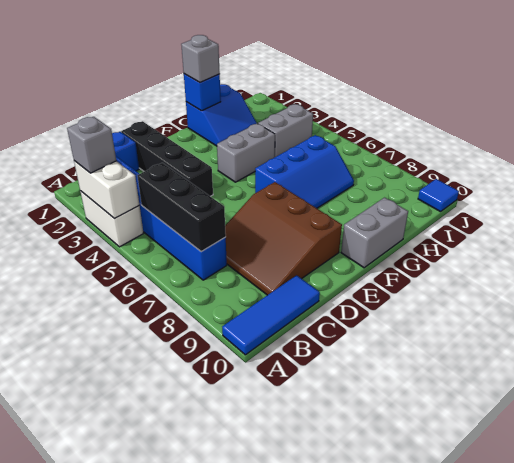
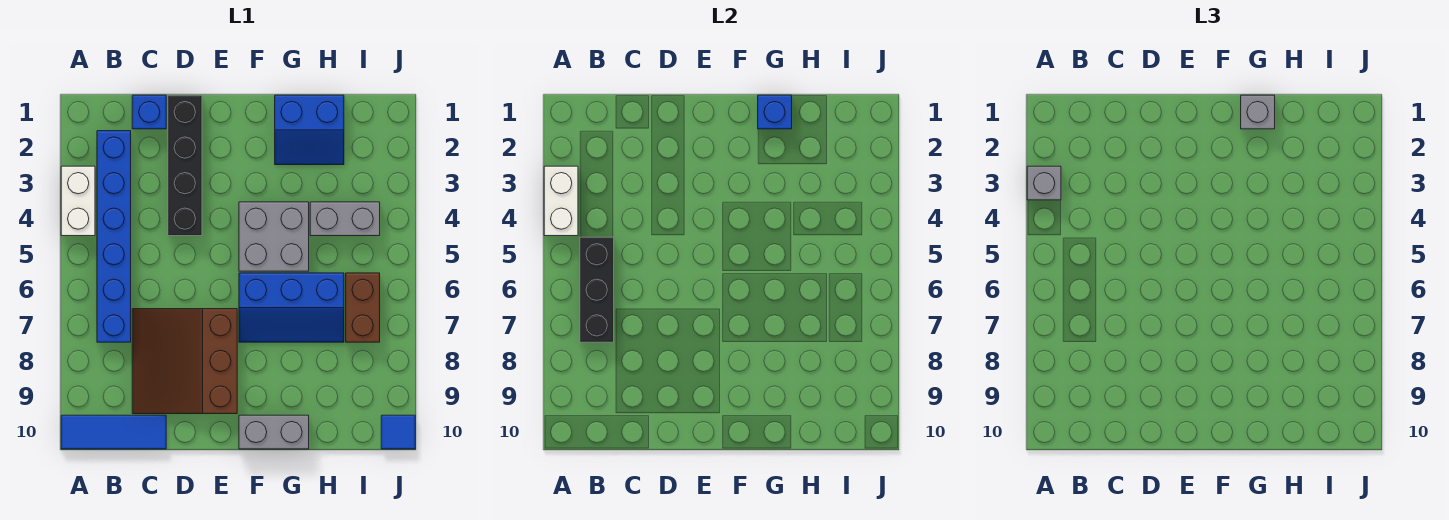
grey brick F4:G4 level 1 -> grey brick F4:G5 level 1
none -> brown brick I6:I7 level 1

